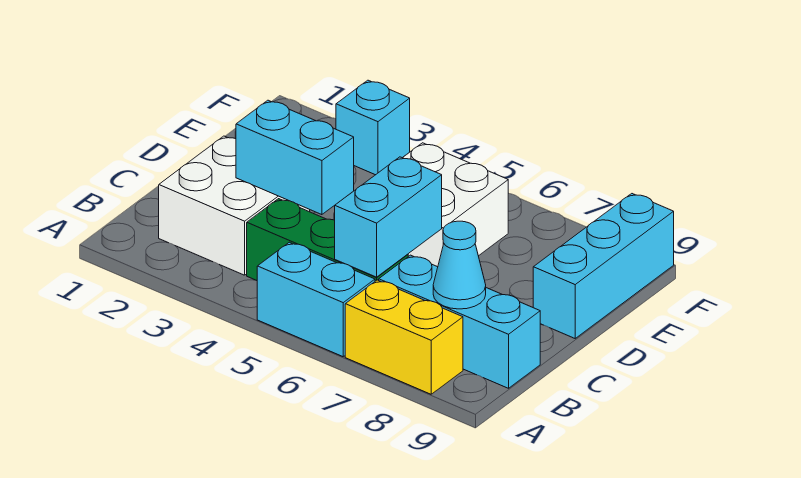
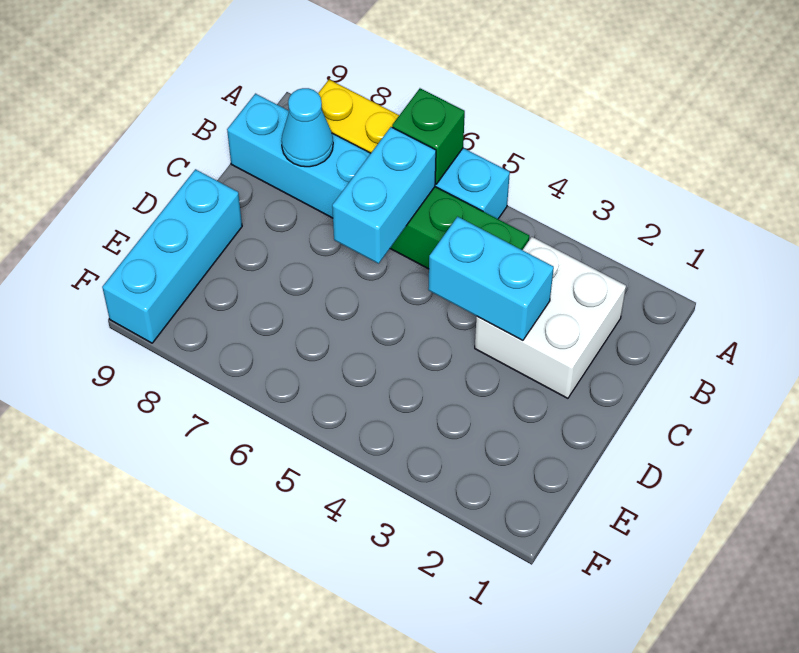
none -> green brick A6 level 2
white brick D5:E6 level 1 -> none
cyan brick F3 level 1 -> none

